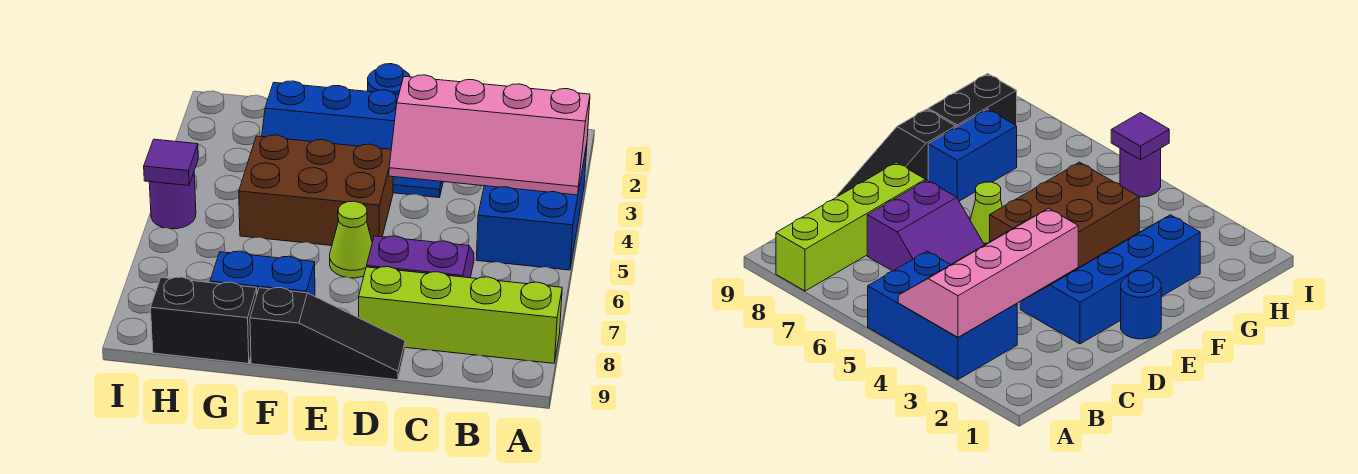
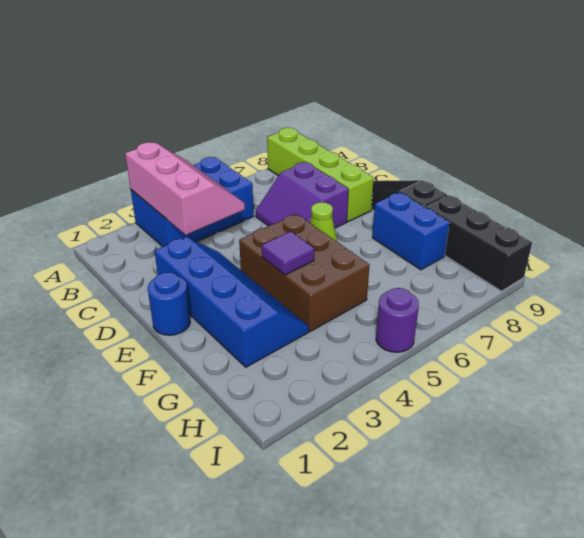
pink slope A3:D4 level 2 top 3 -> pink slope A3:C4 level 2 top 3
black brick G9:H9 level 1 -> black brick G9:I9 level 1
purple tile I5 level 2 -> purple tile F4 level 2

